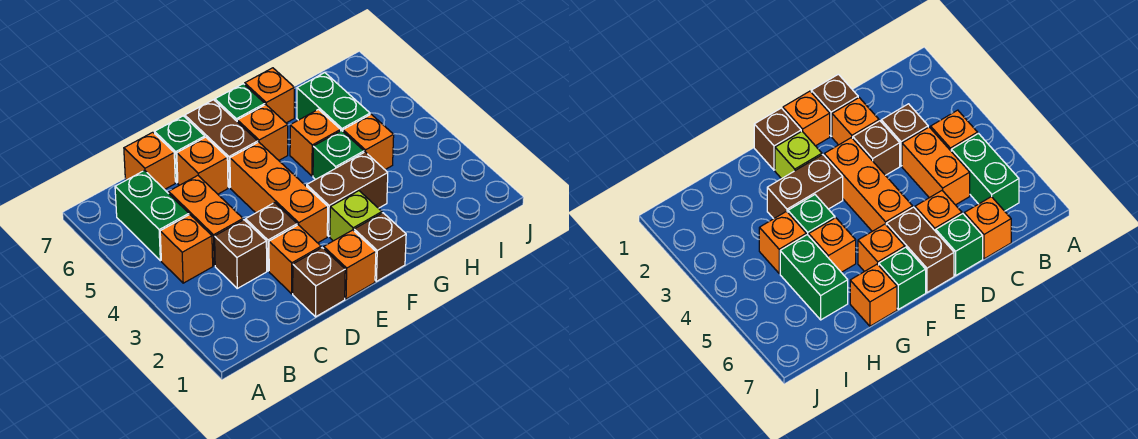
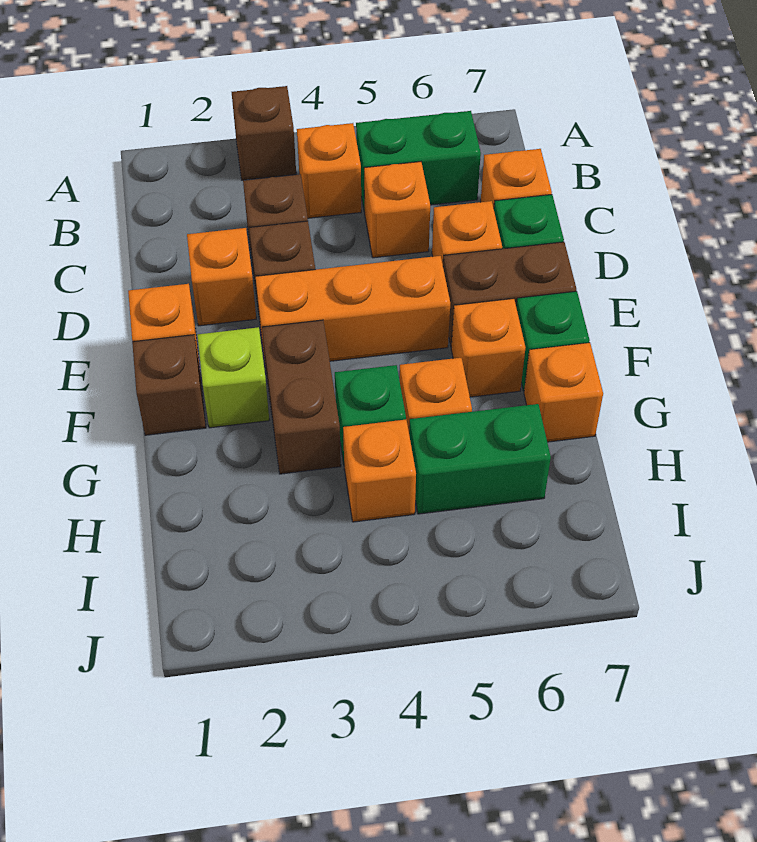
orange brick C4:C5 level 1 -> orange brick C5 level 1
brown brick D1 level 1 -> brown brick A3 level 1

